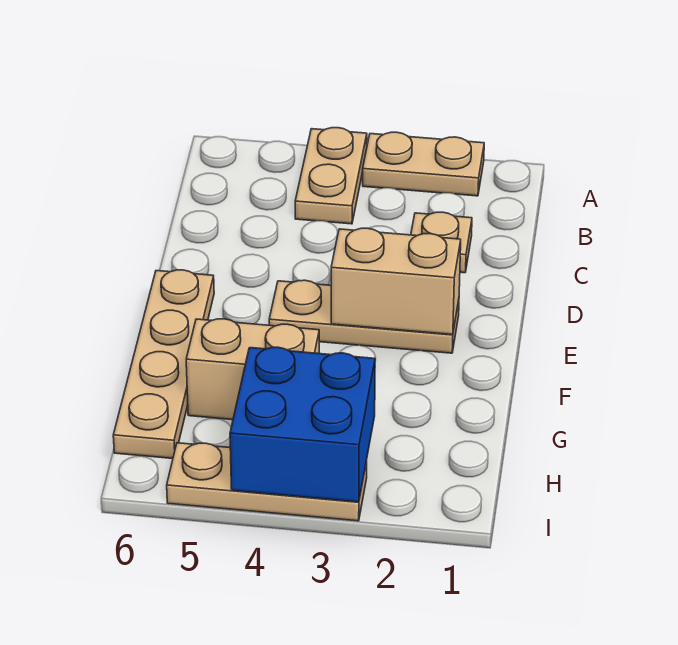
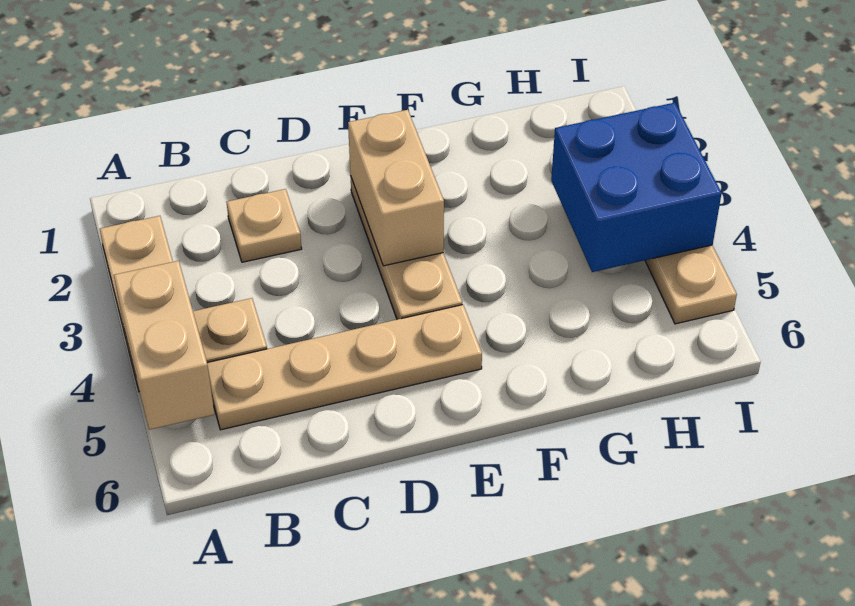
tan plate E6:H6 level 1 -> tan plate B5:E5 level 1
tan brick G4:G5 level 1 -> tan brick A4:A5 level 2

